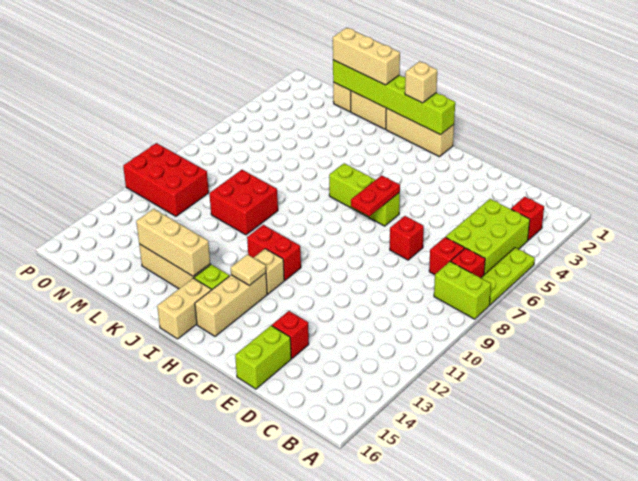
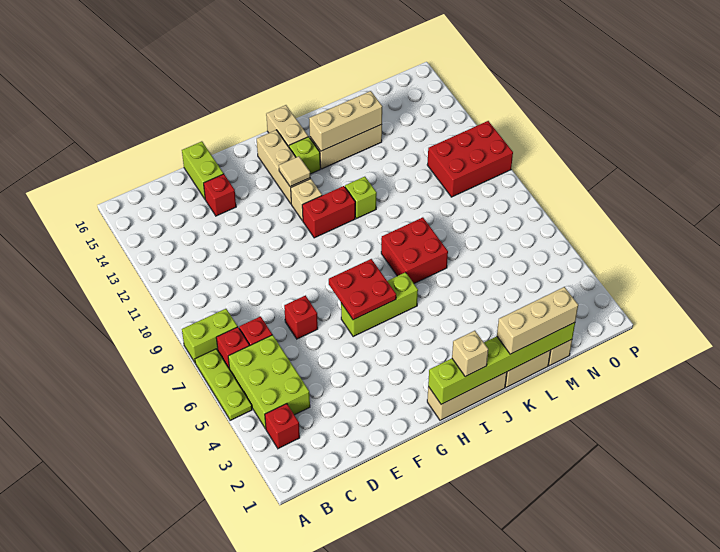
red plate G6:G7 level 2 -> red plate G6:H7 level 2
none -> lime brick J11 level 1
red brick K9:L10 level 1 -> red brick J7:K8 level 1

